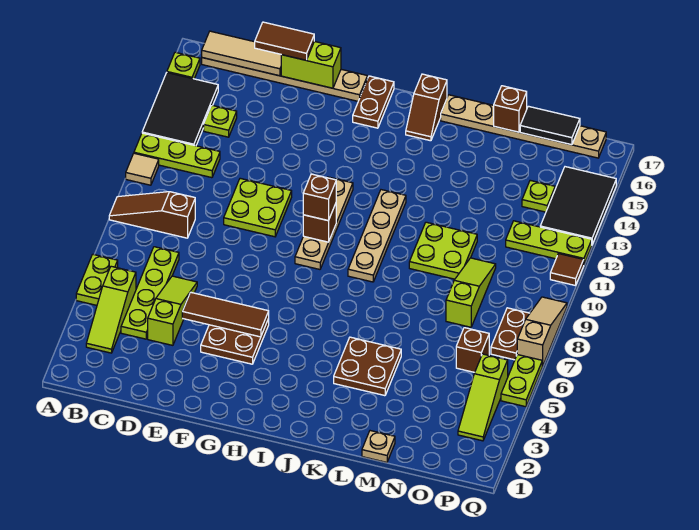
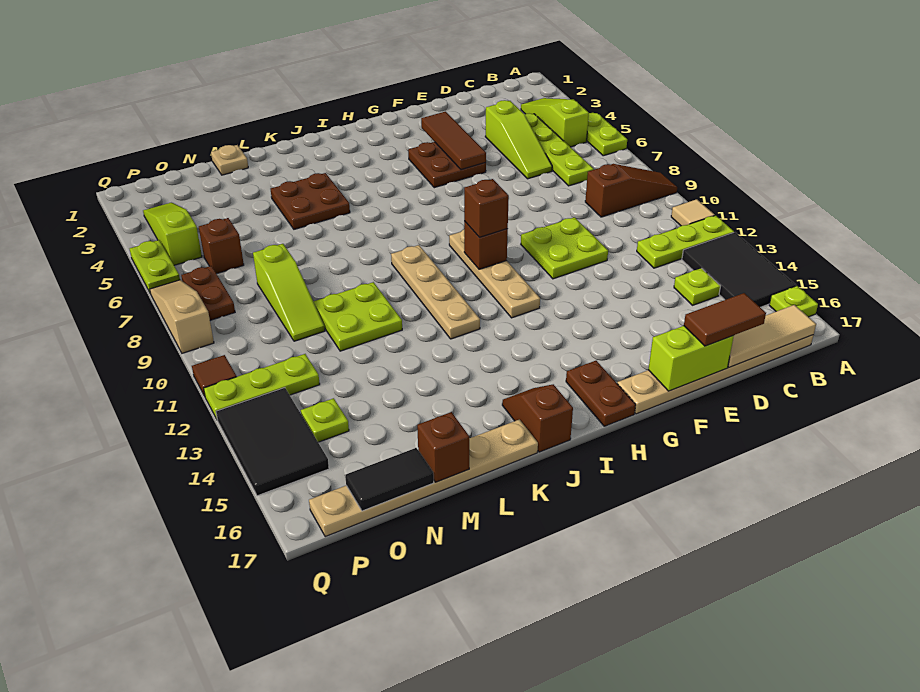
brown tile E5:G5 level 2 -> brown tile F3:F5 level 2
tan slope Q7:Q9 level 1 top 7 -> tan slope Q7:Q9 level 1 top 9

